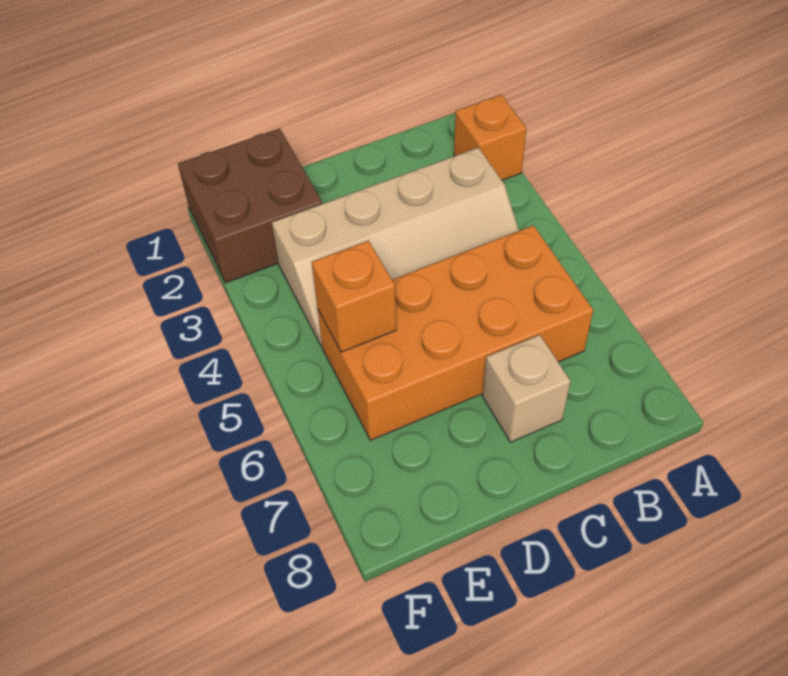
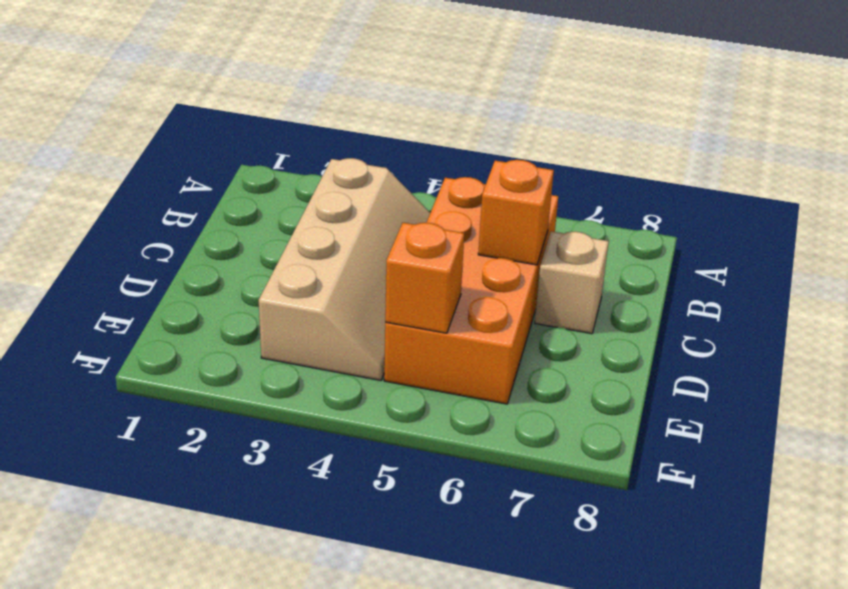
orange brick A2 level 1 -> orange brick C6 level 2
brown brick E1:F2 level 1 -> none

